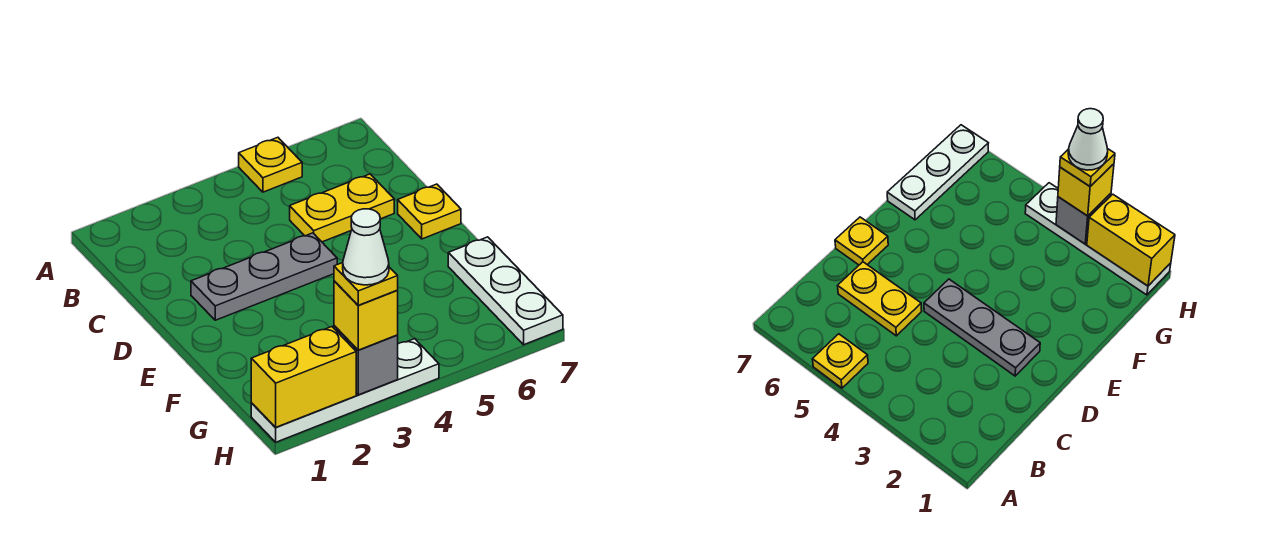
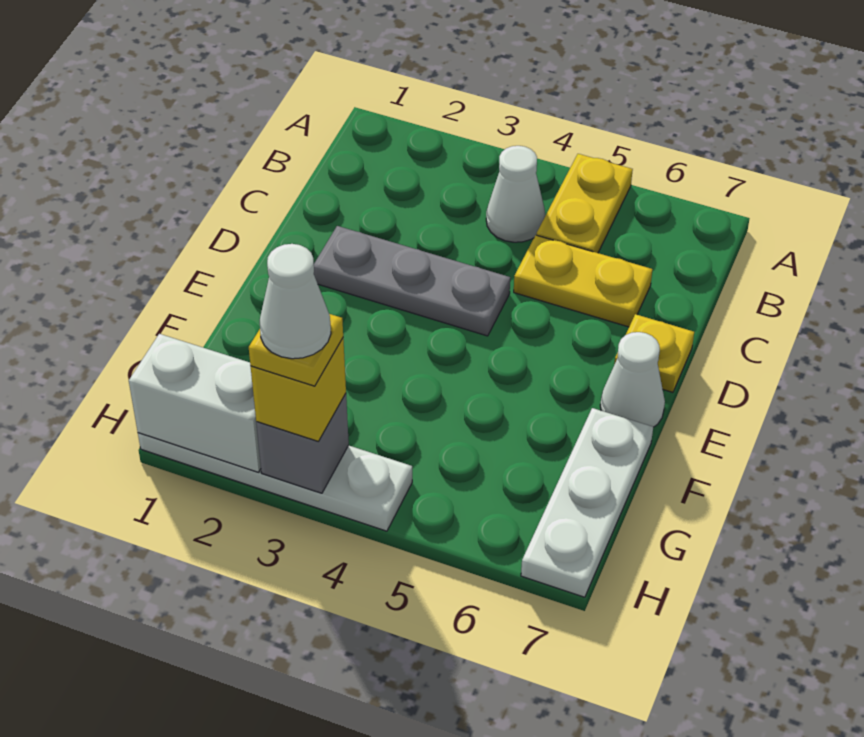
yellow plate A5 level 1 -> yellow plate A5:B5 level 1
none -> white cone B4 level 1
none -> white cone E7 level 1
yellow brick H1:H2 level 2 -> white brick H1:H2 level 2

